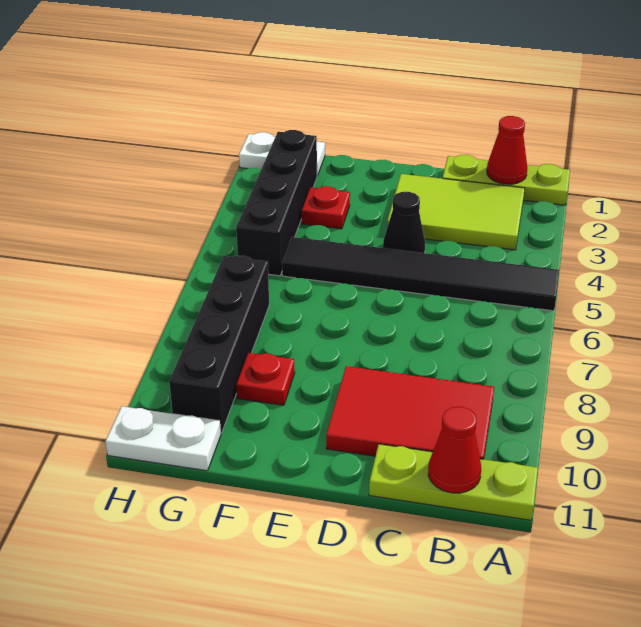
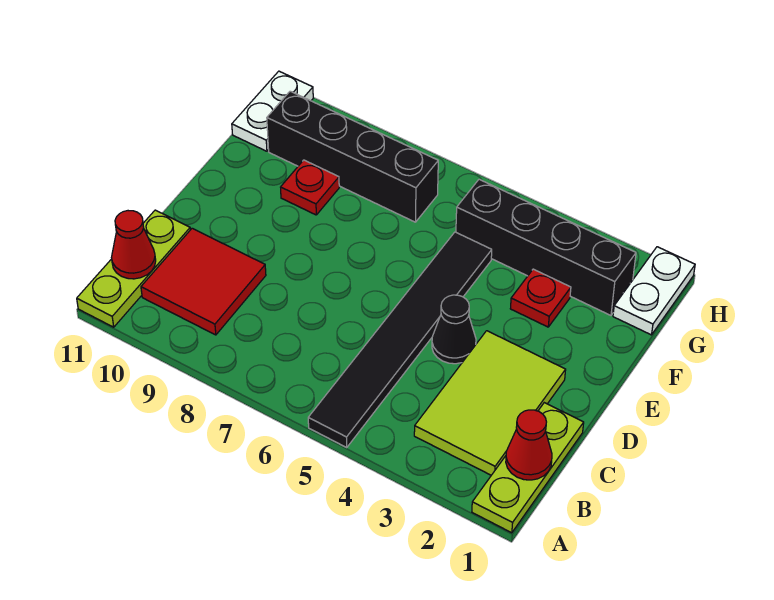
red tile B9:D10 level 1 -> red tile B9:C10 level 1

